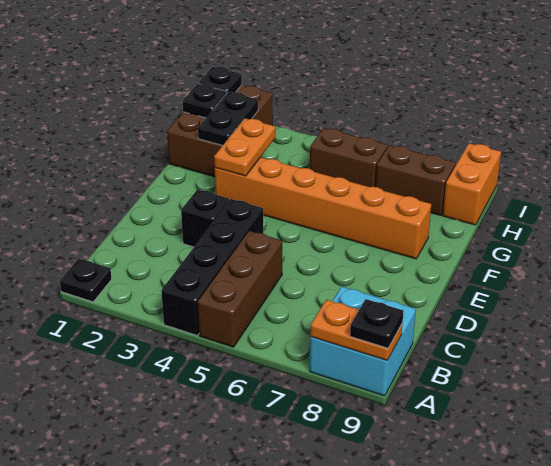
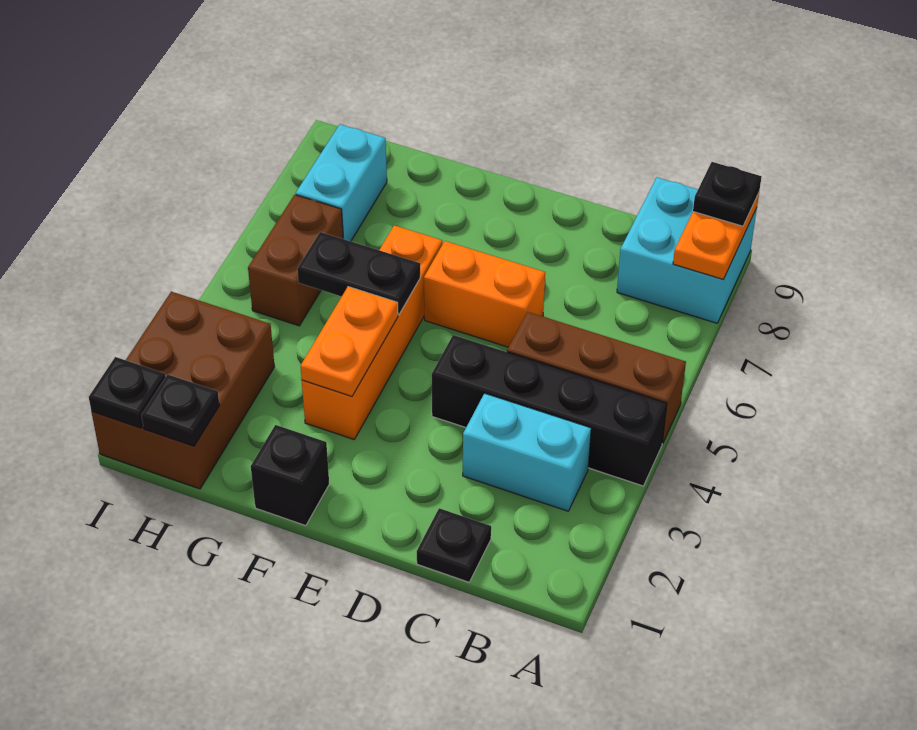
black plate A1 level 1 -> black plate C1 level 1
none -> cyan brick B3:C3 level 1
black brick D3 level 1 -> black brick F1 level 1
orange brick F3:F8 level 1 -> orange brick F3:F6 level 1
orange plate F3:G3 level 2 -> orange plate F3:F4 level 2
brown brick G1:I2 level 1 -> brown brick H1:I3 level 1
black plate G2:H2 level 2 -> black plate F5:G5 level 2
brown brick H7:H8 level 1 -> cyan brick H7:H8 level 1
orange brick H9:I9 level 1 -> orange brick D6:E6 level 1

